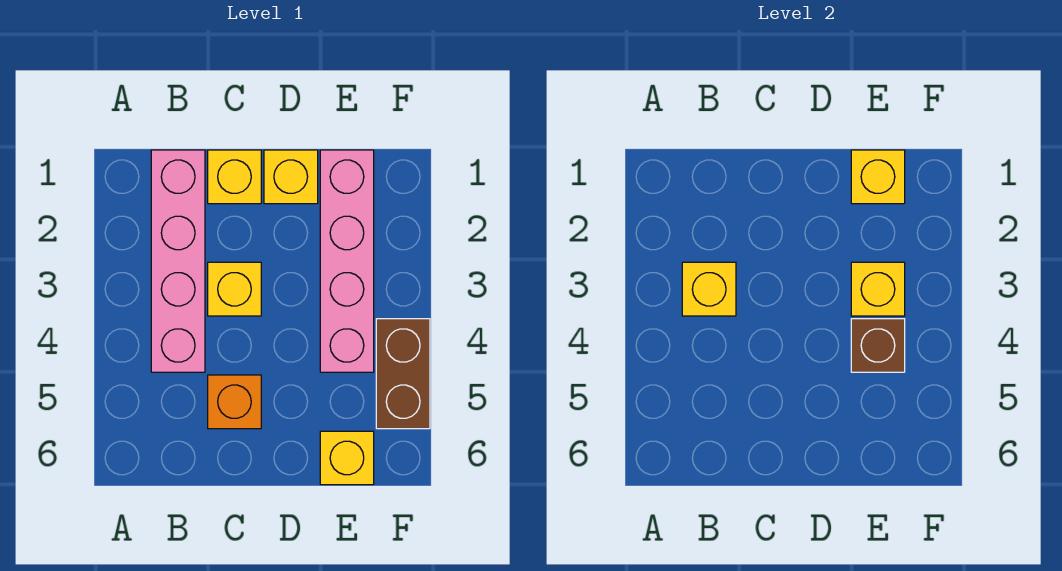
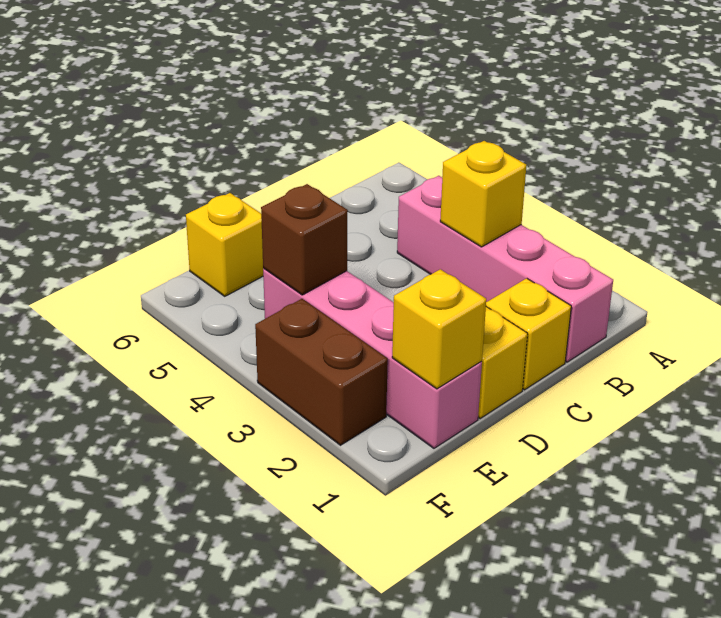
yellow brick C3 level 1 -> none
orange brick C5 level 1 -> none
yellow brick E3 level 2 -> none
brown brick F4:F5 level 1 -> brown brick F2:F3 level 1

